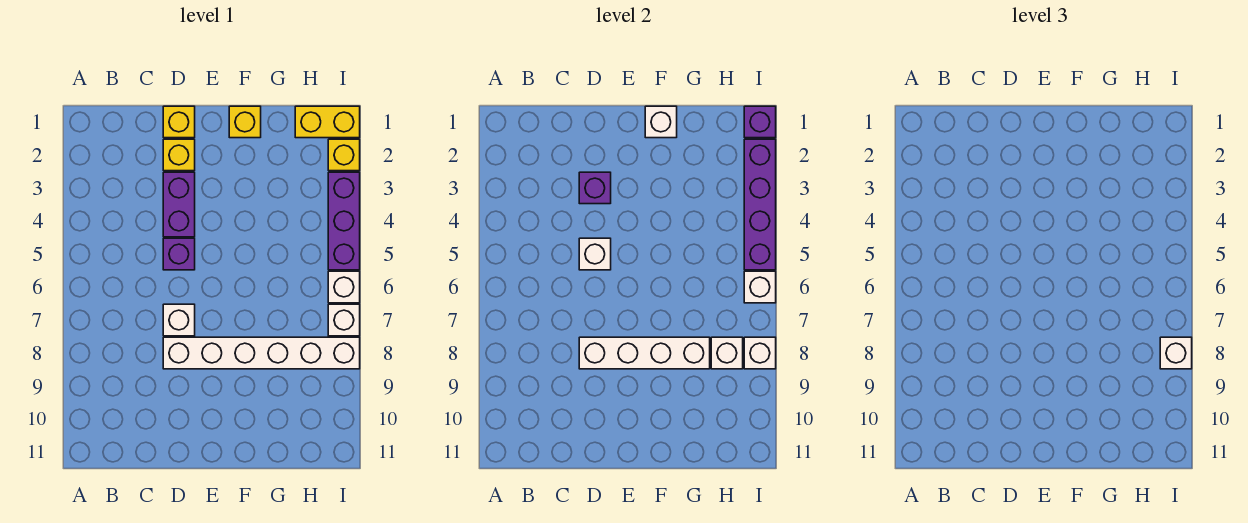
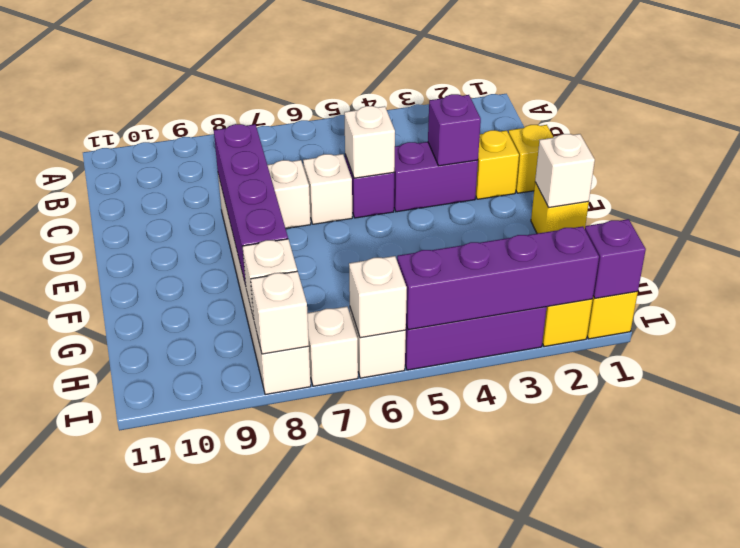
white brick D8:G8 level 2 -> purple brick D8:G8 level 2
white brick I8 level 3 -> white brick D6 level 1

